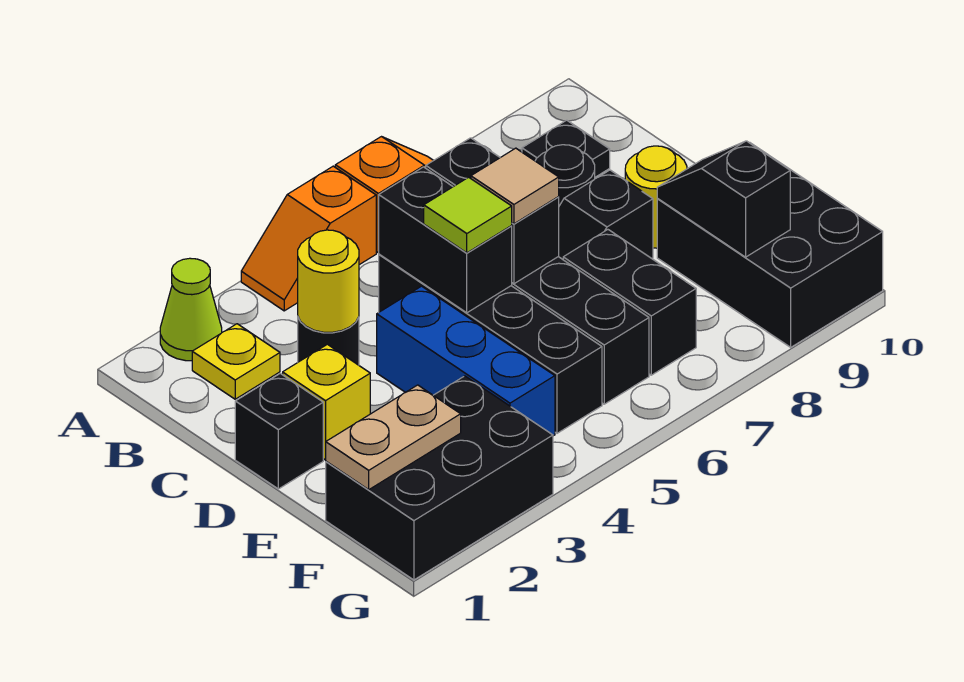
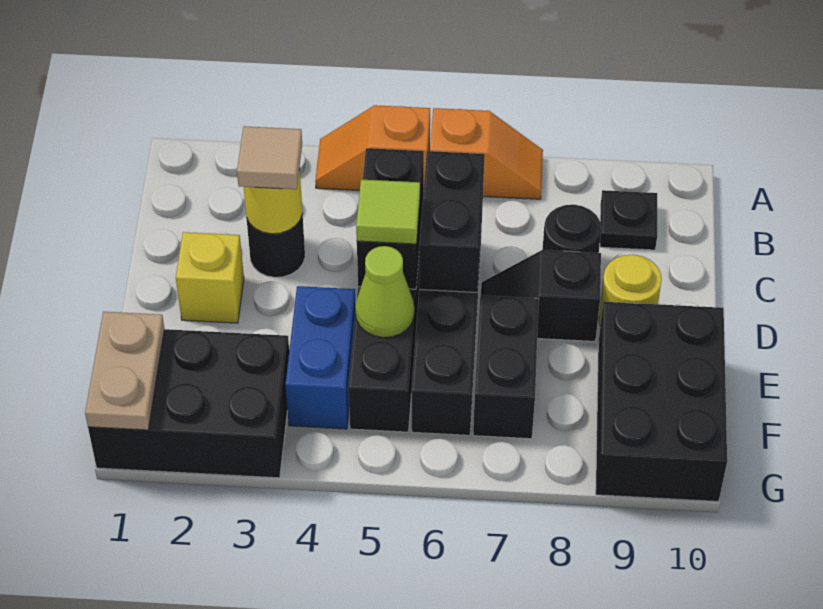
lime cone A2 level 1 -> lime cone E5 level 2
yellow plate B2 level 1 -> none
black brick D1 level 1 -> none
blue brick D4:F4 level 1 -> blue brick E4:F4 level 1
tan tile D6 level 3 -> tan tile C3 level 3
black slope E9:F9 level 2 top F -> none
tan plate F1:F2 level 2 -> tan plate F1:G1 level 2

